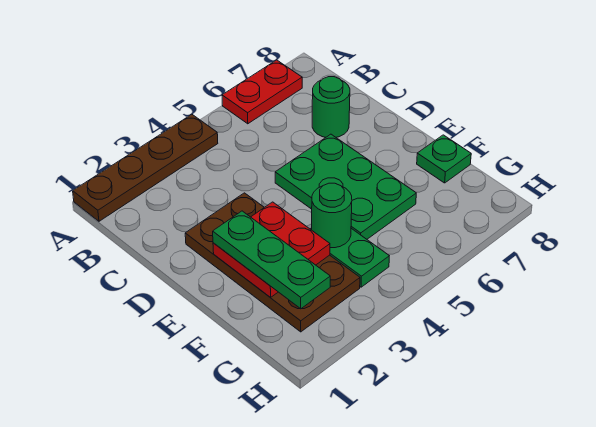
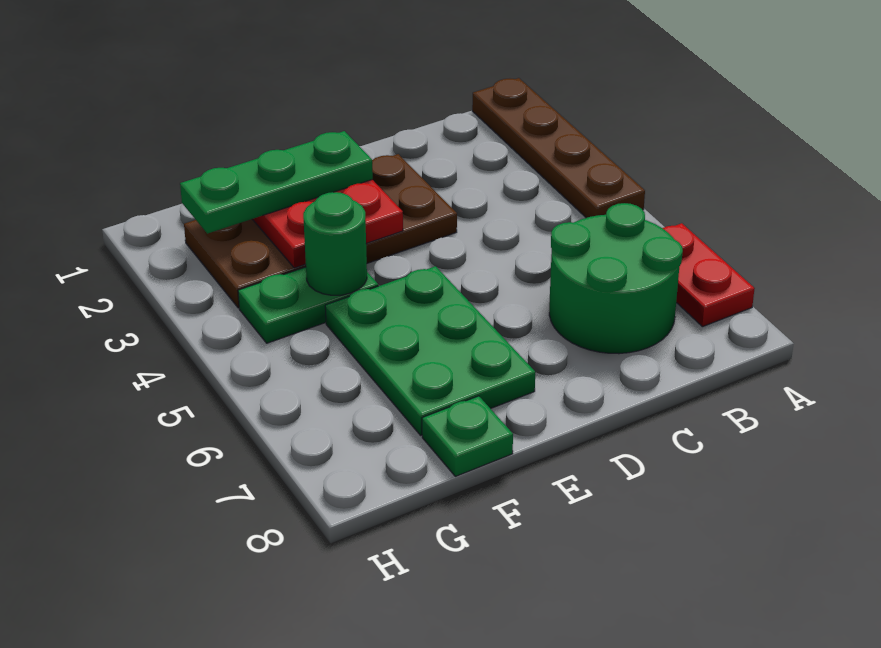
green round brick C7 level 1 -> green round brick B6:C7 level 1
green plate D5:F6 level 1 -> green plate E5:F7 level 1

